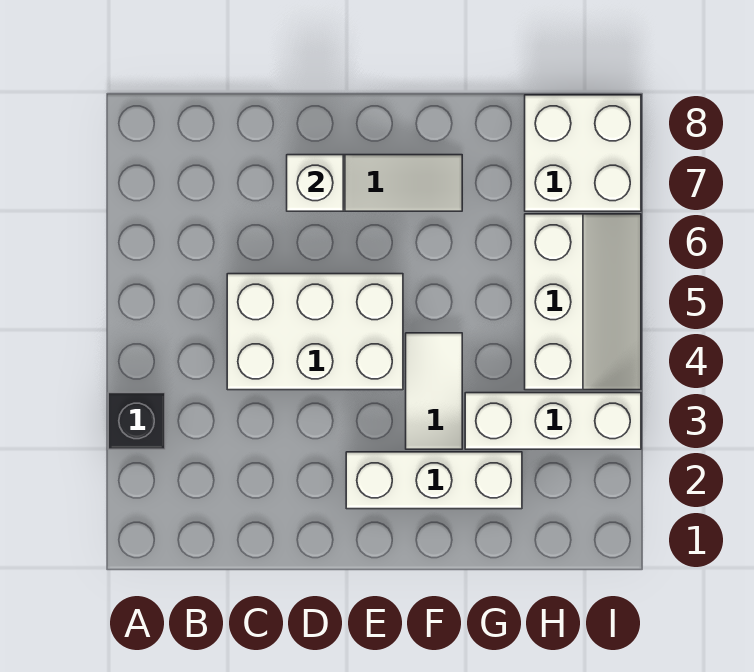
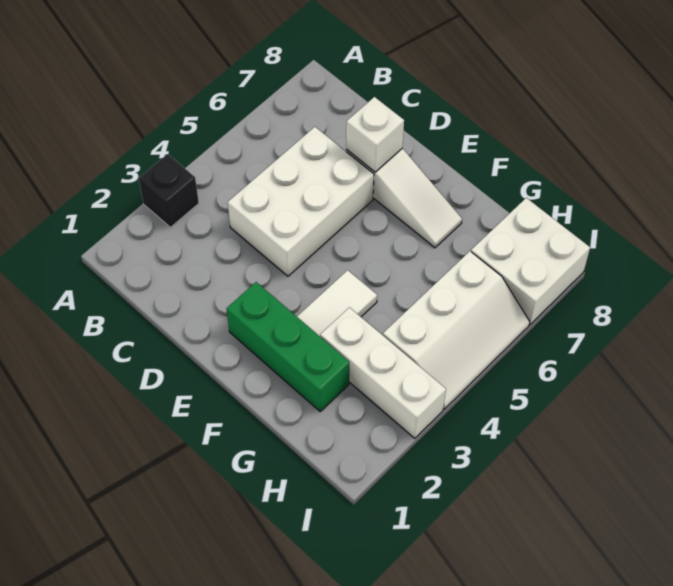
white brick C4:E5 level 1 -> white brick C4:D6 level 1
white brick E2:G2 level 1 -> green brick E2:G2 level 1

